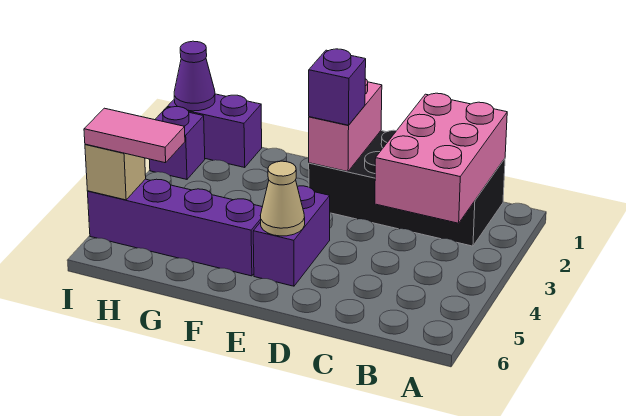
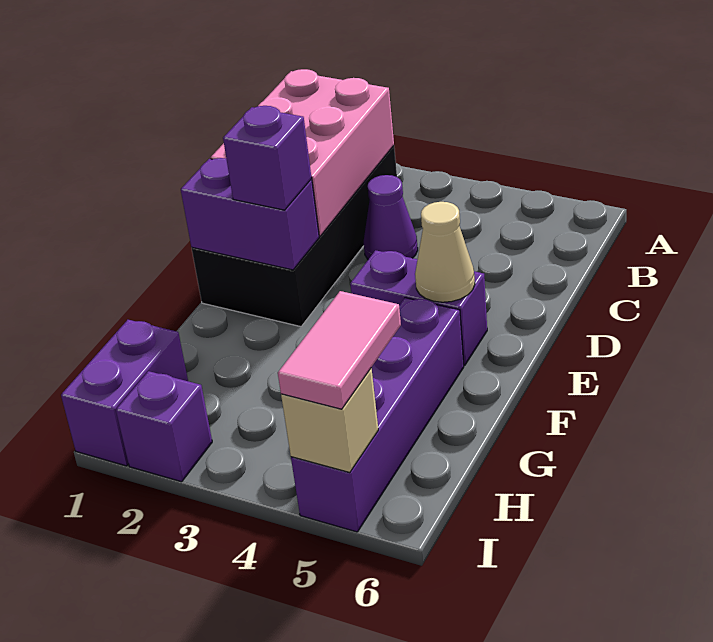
pink brick B1:C3 level 2 -> pink brick B1:D2 level 2
pink brick E1:E2 level 2 -> purple brick E1:E2 level 2
purple cone I1 level 2 -> purple cone C3 level 1

